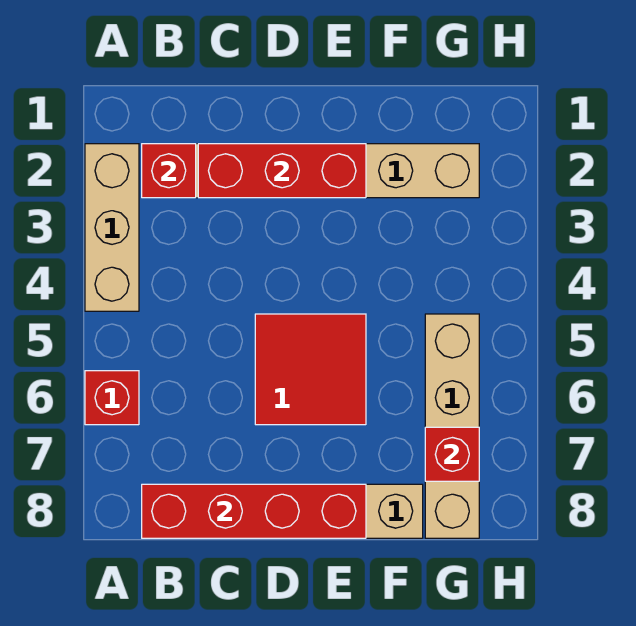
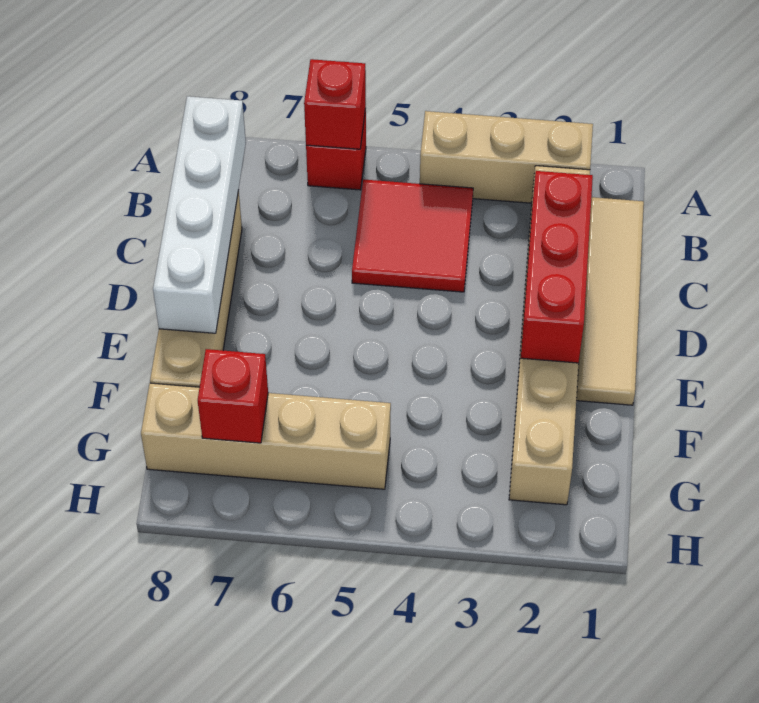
none -> tan tile B1:E1 level 1
red brick B2 level 2 -> red brick A6 level 2
red brick B8:E8 level 2 -> white brick B8:E8 level 2
red tile D5:E6 level 1 -> red tile B4:C5 level 1

